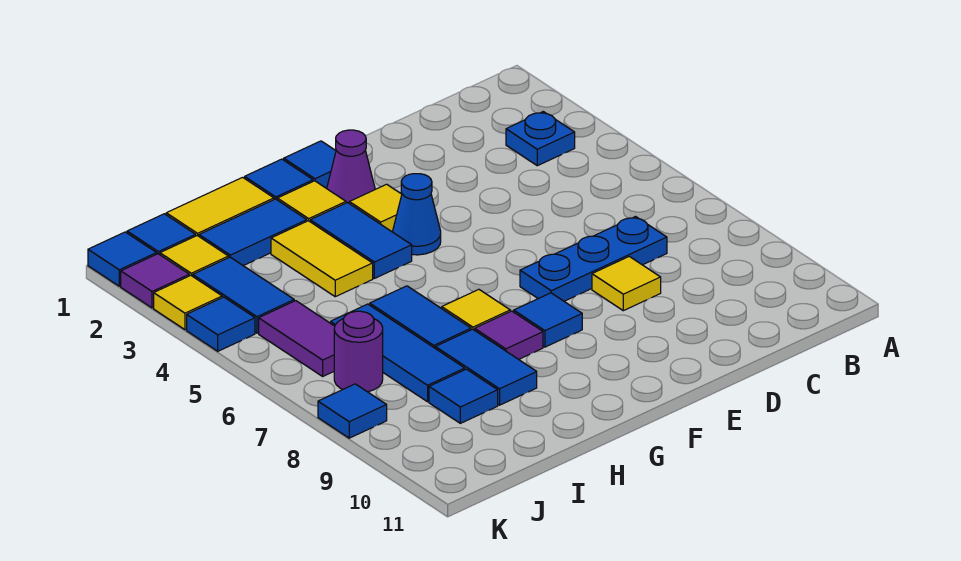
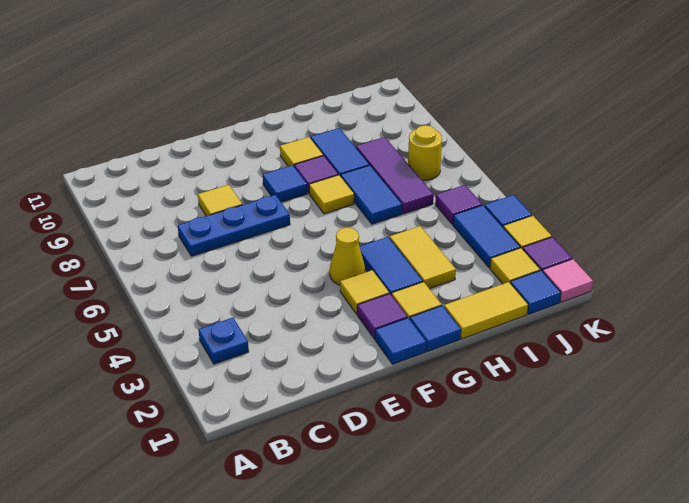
purple cone F2 level 1 -> purple tile F2 level 1
blue cone F4 level 1 -> yellow cone F4 level 1
none -> yellow tile G9 level 1
blue tile H2:I2 level 1 -> none
blue tile I6:I8 level 1 -> purple tile I6:I8 level 1
blue tile I9 level 1 -> none
purple tile J5:J6 level 1 -> purple tile J5 level 1
purple round brick J7 level 1 -> yellow round brick J7 level 1
blue tile K1 level 1 -> pink tile K1 level 1
blue tile K8 level 1 -> none

